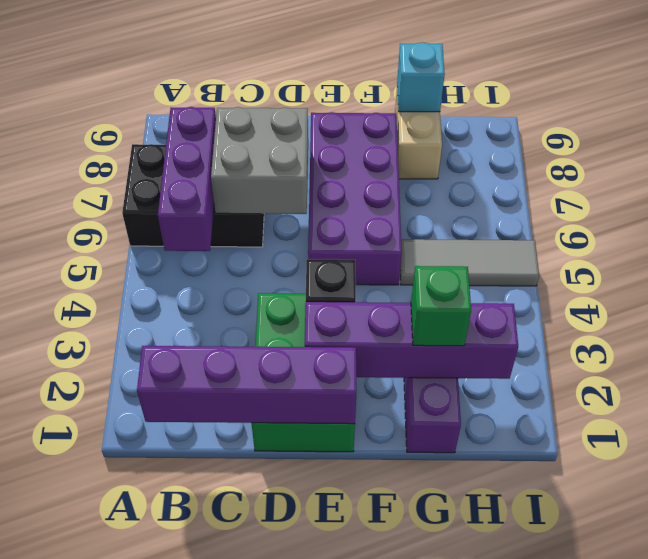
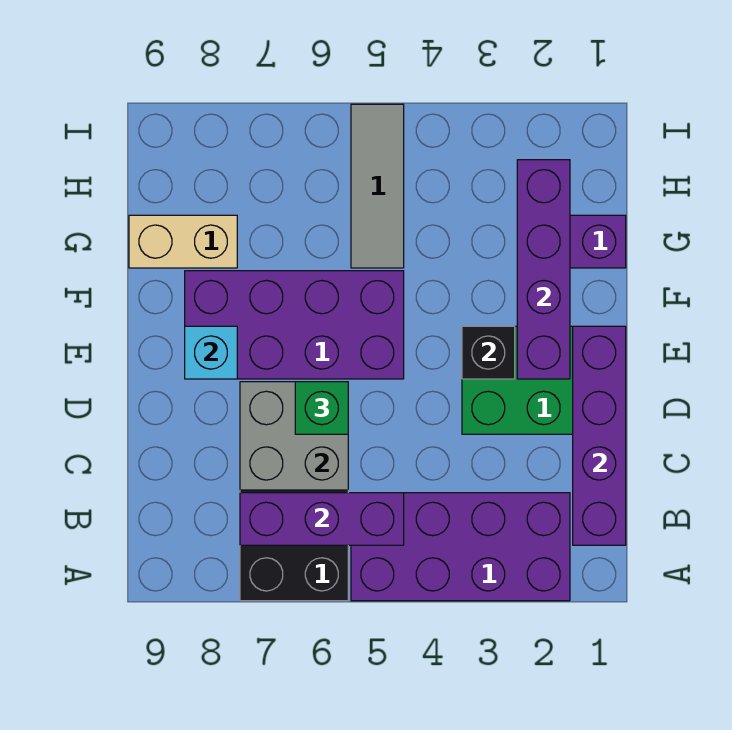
none -> purple brick A2:B5 level 1
green brick G2 level 3 -> green brick D6 level 3
cyan brick G9 level 2 -> cyan brick E8 level 2

